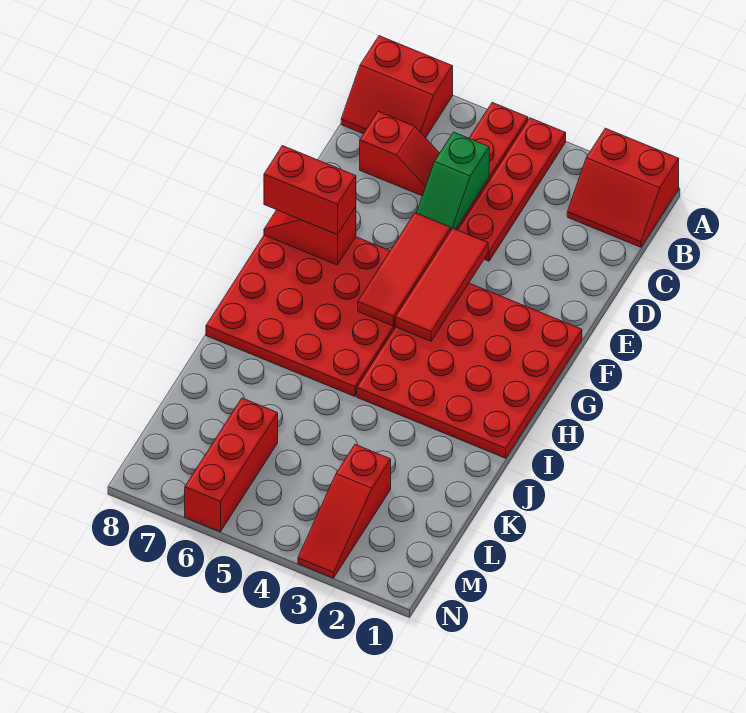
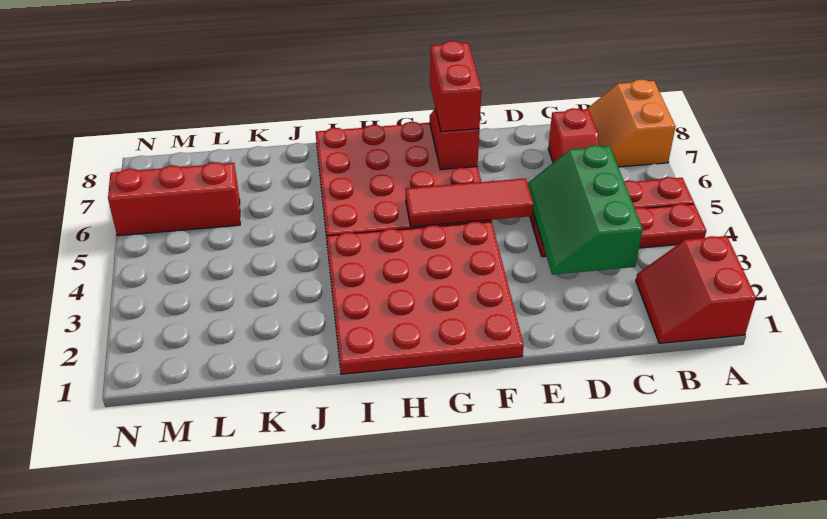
red slope A7:B8 level 1 top A -> orange slope A7:B8 level 1 top A
green slope C5:D5 level 2 top C -> green slope C3:D5 level 2 top C
red tile E4:G4 level 2 -> none
red slope L3:N3 level 1 top L -> none

